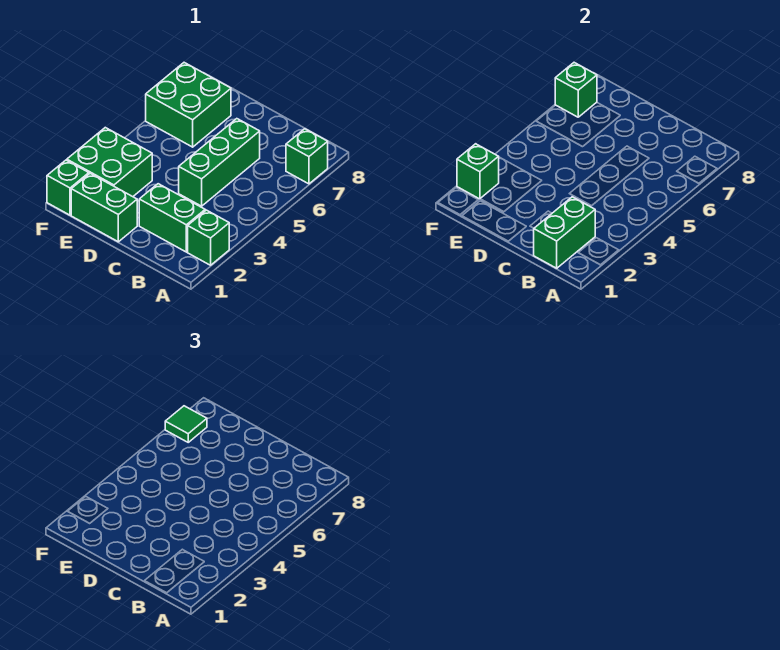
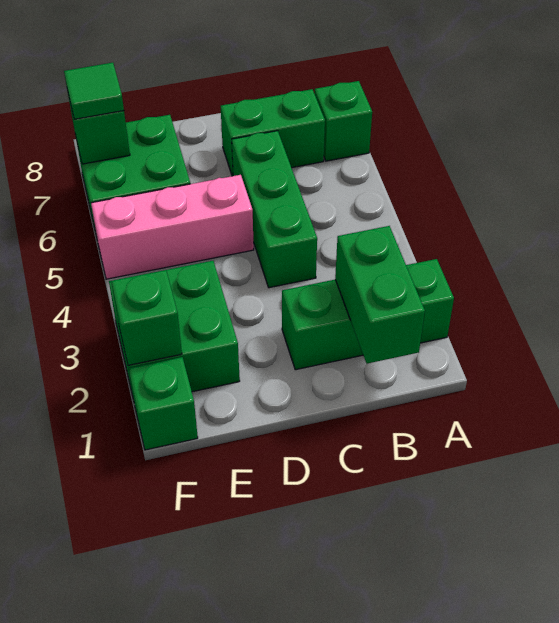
green brick D1:E1 level 1 -> green brick B7:C7 level 1
none -> pink brick D5:F5 level 1

